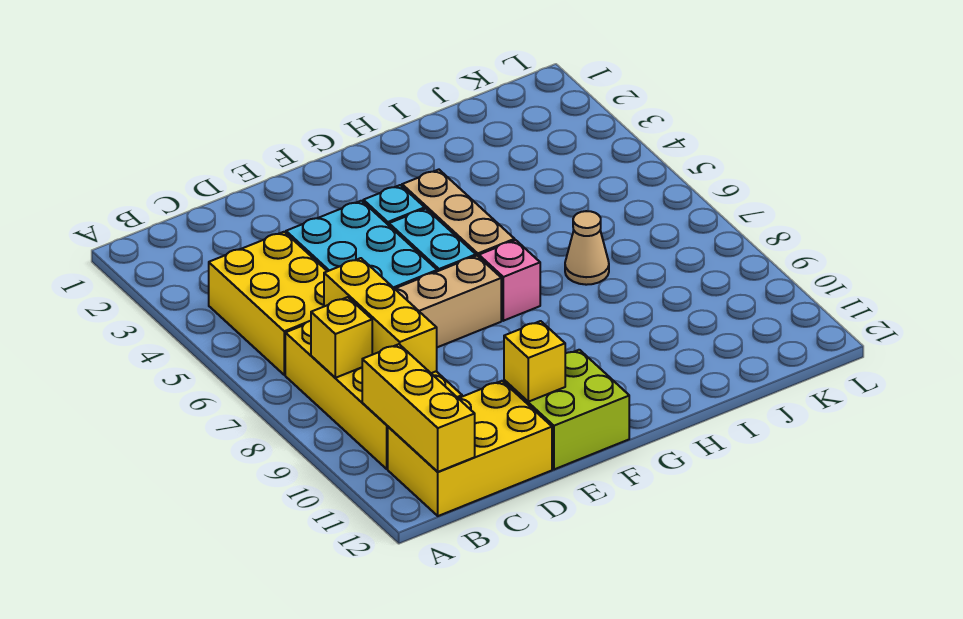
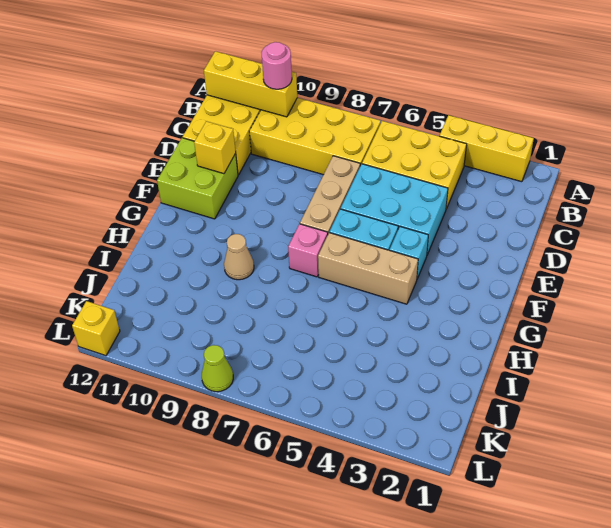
yellow brick B8 level 2 -> yellow brick L12 level 1
none -> pink round brick B10 level 3
yellow brick C7:C9 level 2 -> yellow brick A2:A4 level 1
tan cone I7 level 1 -> tan cone H9 level 1
none -> lime cone L8 level 1

